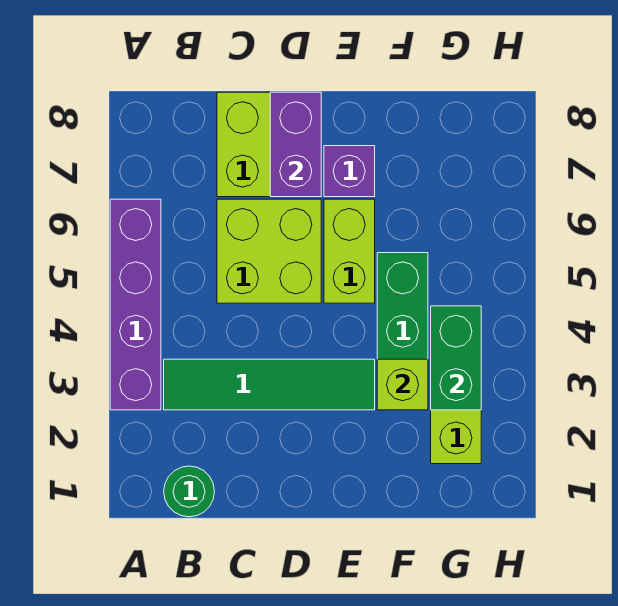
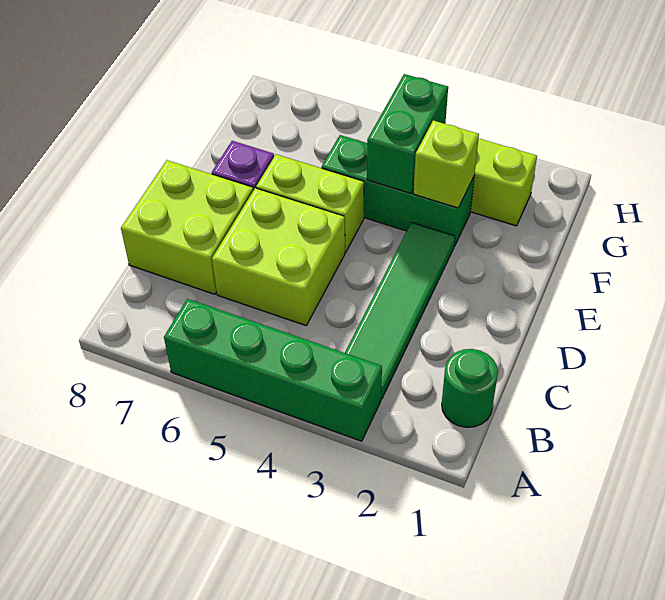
purple brick A3:A6 level 1 -> green brick A3:A6 level 1
purple brick D7:D8 level 2 -> none
green brick G3:G4 level 2 -> green brick F4:G4 level 2

